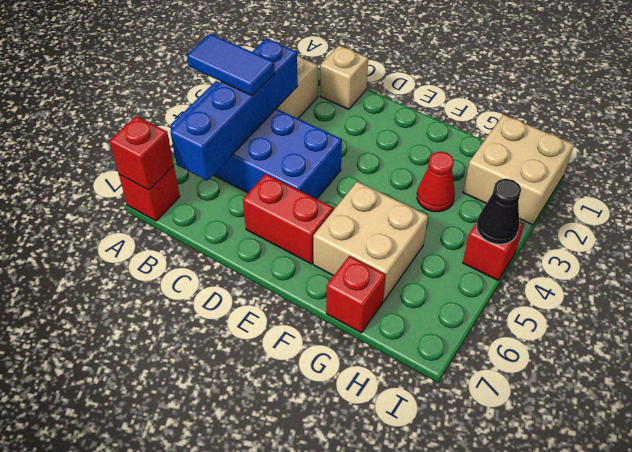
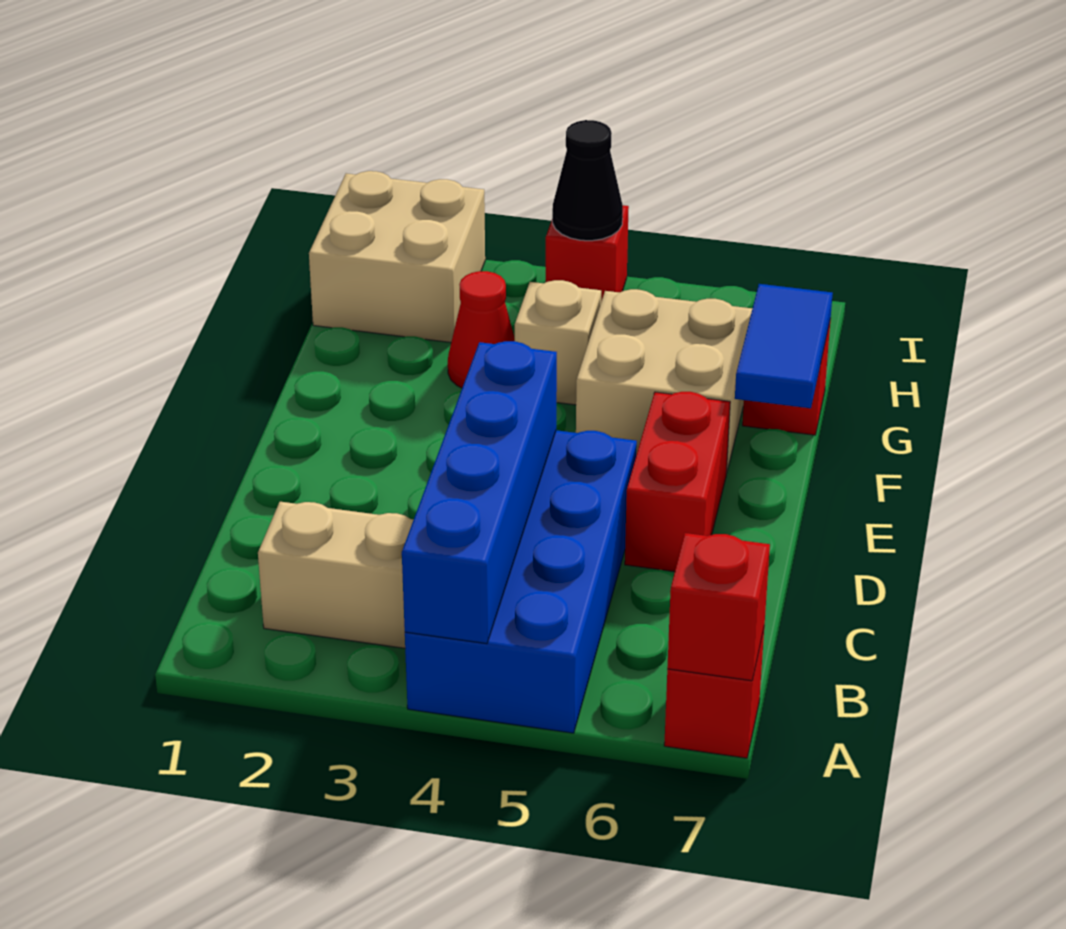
blue tile A4:B4 level 3 -> blue tile F7:G7 level 2
blue brick B3:B6 level 2 -> blue brick A4:D4 level 2
tan brick C1 level 1 -> tan brick G4 level 1

